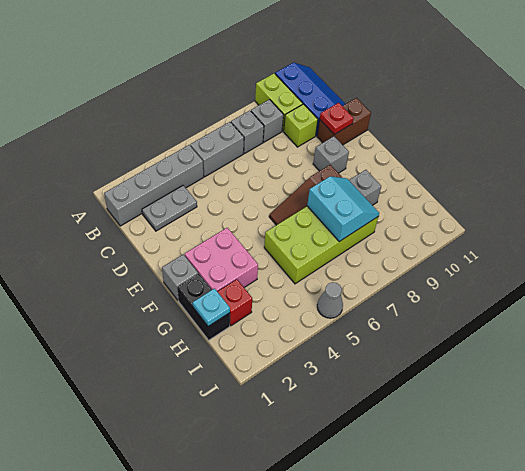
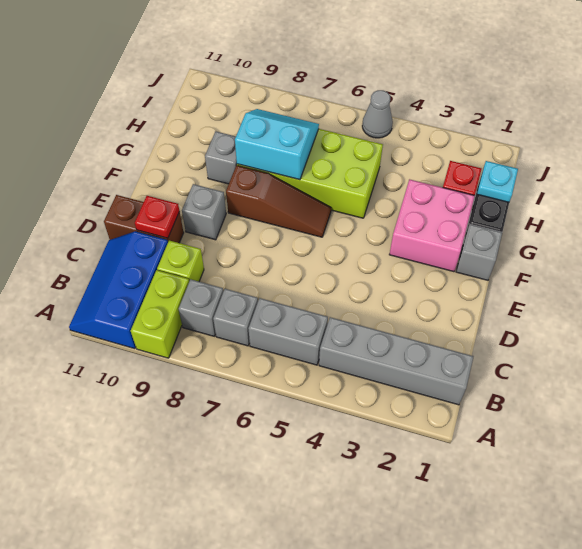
grey plate C2:C3 level 1 -> none
cyan slope G7:H8 level 2 top 7 -> cyan slope G7:H8 level 2 top G

